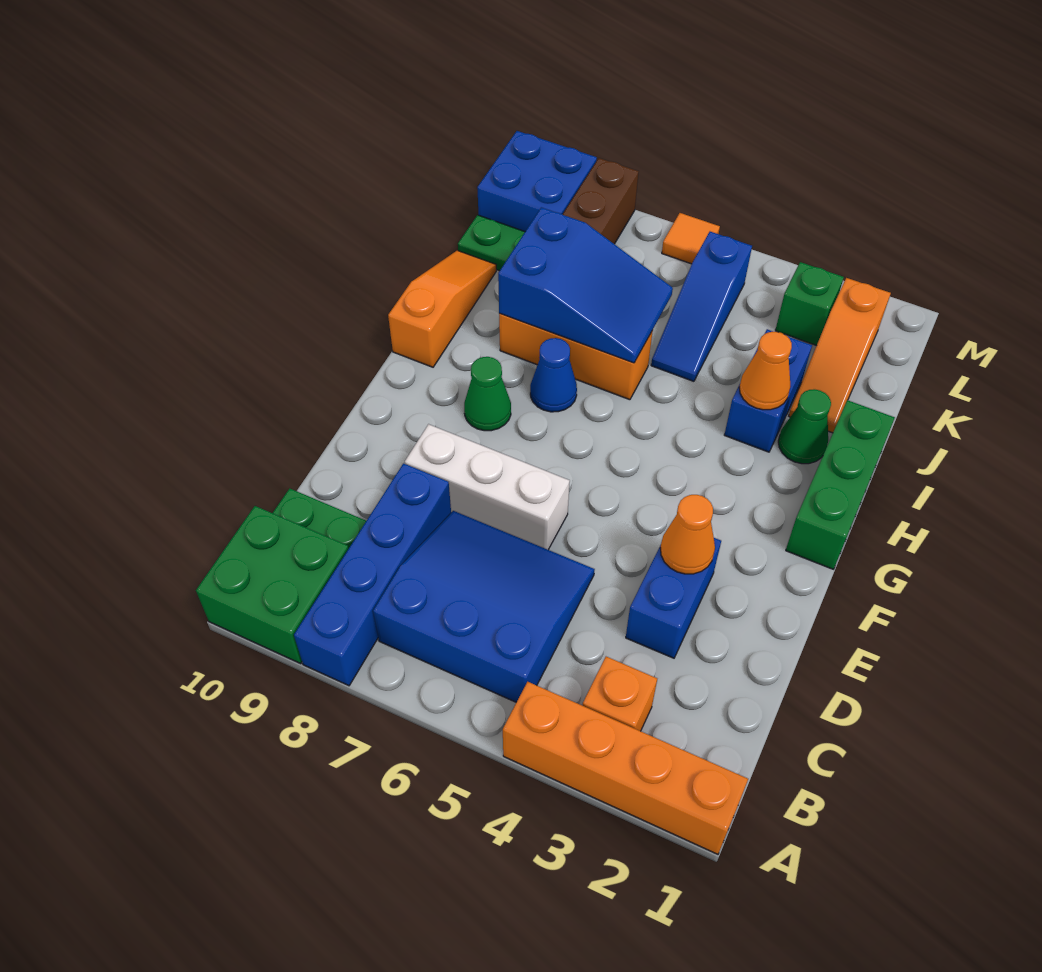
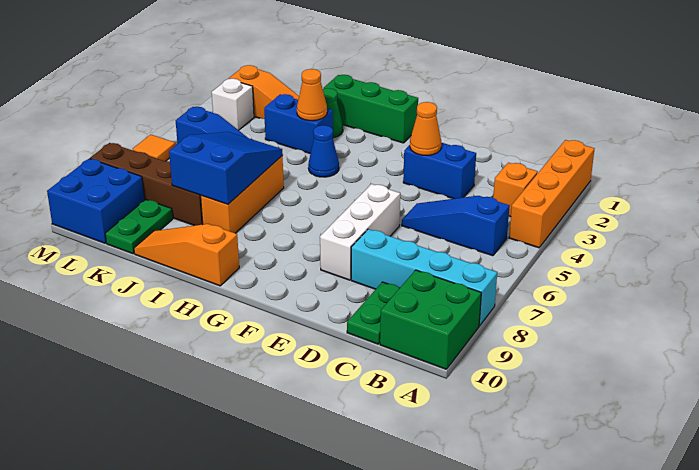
blue brick A8:D8 level 1 -> cyan brick A8:D8 level 1
blue slope B5:D7 level 1 top B -> blue slope B5:D5 level 1 top B
green cone G8 level 1 -> none
blue cone H7 level 1 -> blue cone H4 level 1
green brick L3 level 1 -> white brick L3 level 1

